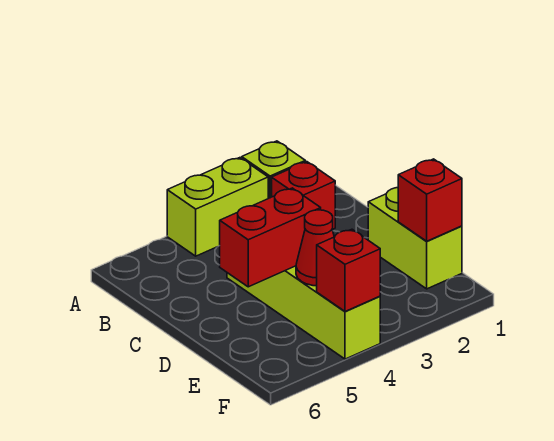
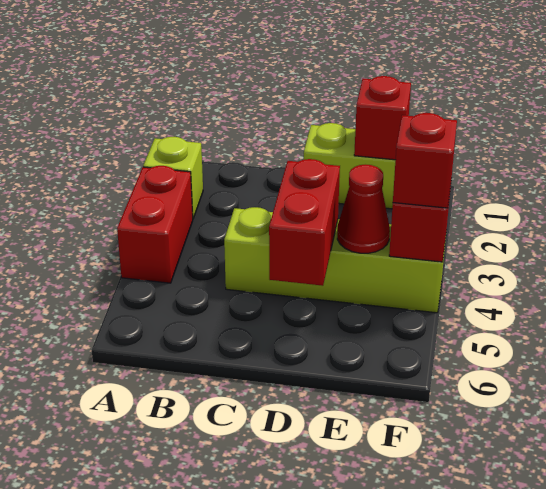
lime brick A3:A4 level 1 -> red brick A3:A4 level 1
red brick B2 level 1 -> red brick F4 level 3

